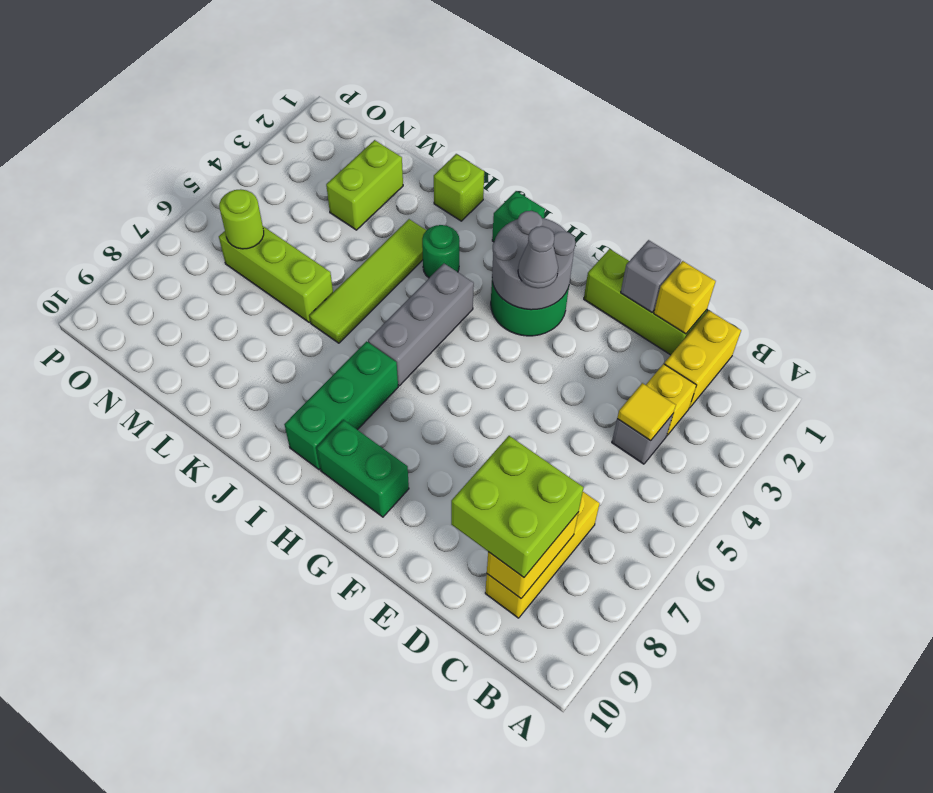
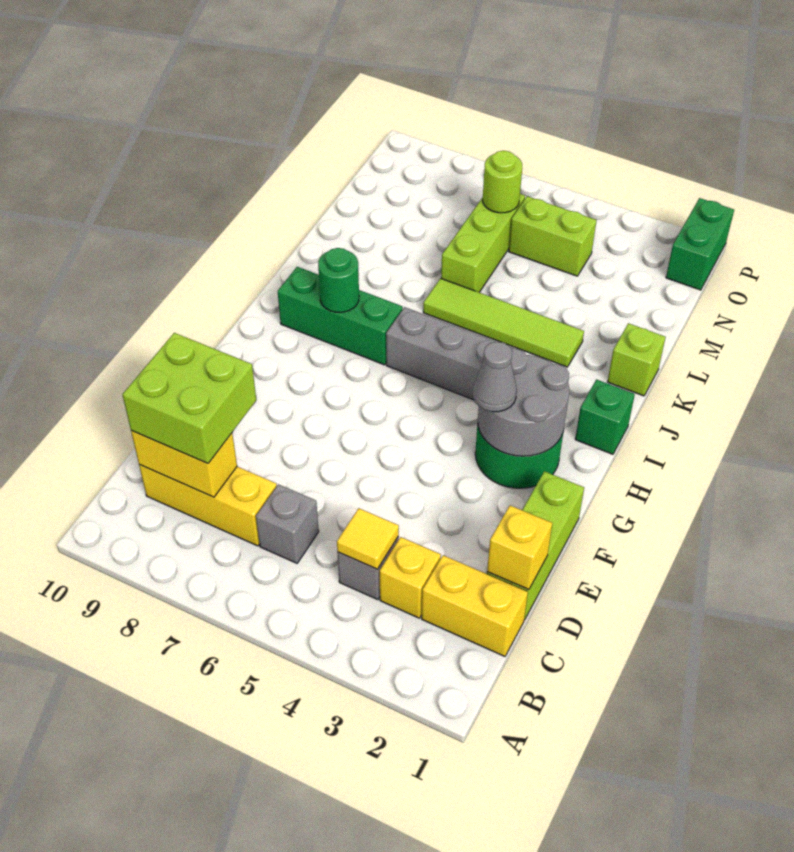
grey brick E1 level 2 -> grey brick C6 level 1
green brick G9:H9 level 1 -> green brick O1:P1 level 1
green round brick J3 level 1 -> green round brick I8 level 2
lime brick M2:M3 level 1 -> lime brick N4:N5 level 1

